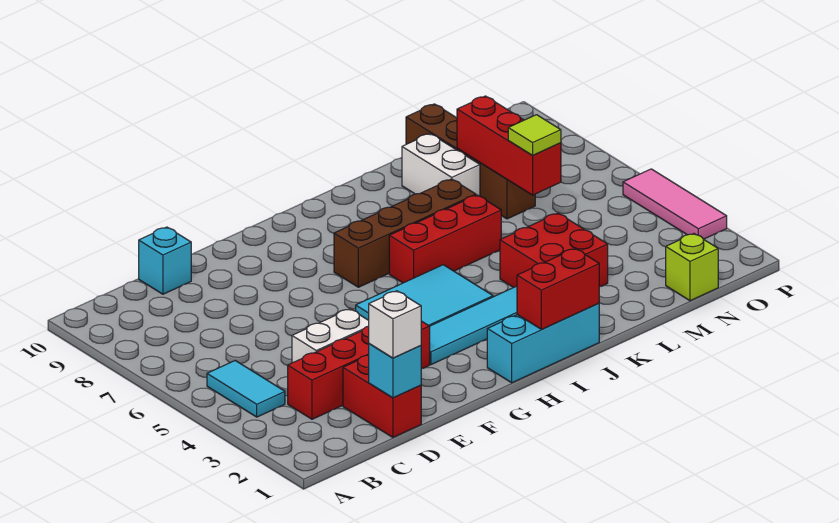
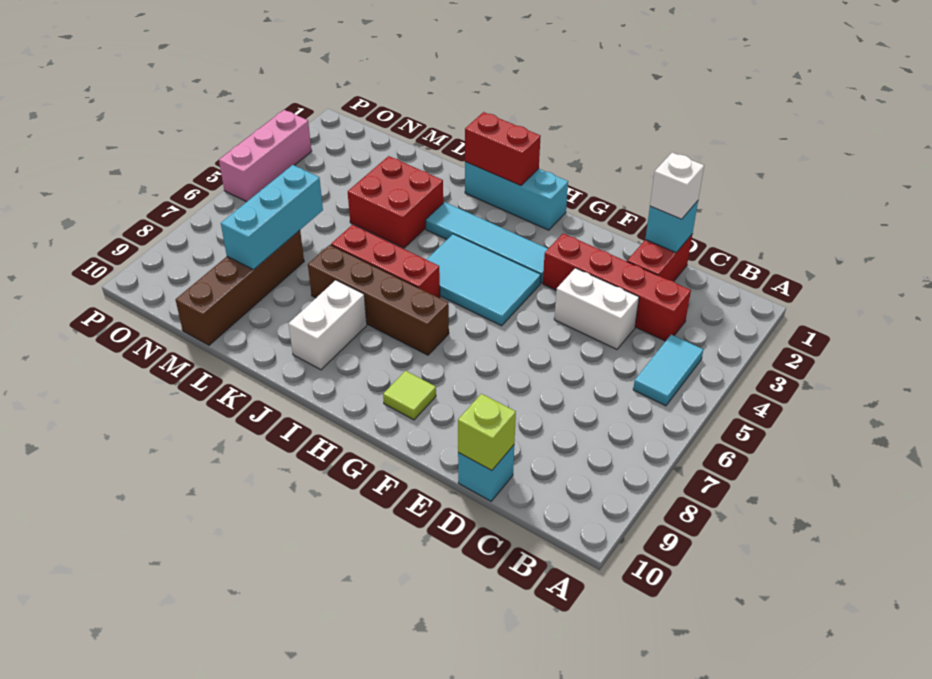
white brick L8:L9 level 1 -> white brick J8:J9 level 1
red brick M6:M8 level 2 -> cyan brick M6:M8 level 2
lime tile M6 level 3 -> lime tile G9 level 1
lime brick N1 level 1 -> lime brick D10 level 2
pink tile P3:P5 level 1 -> pink brick P3:P5 level 1

